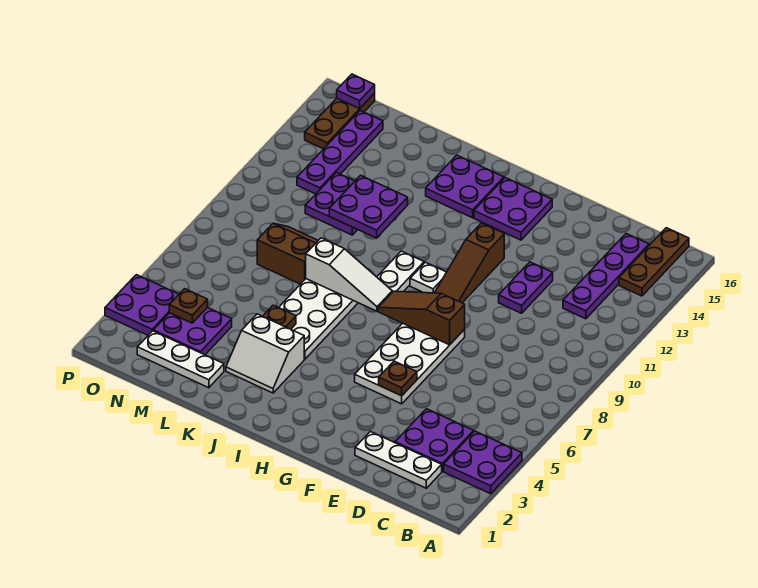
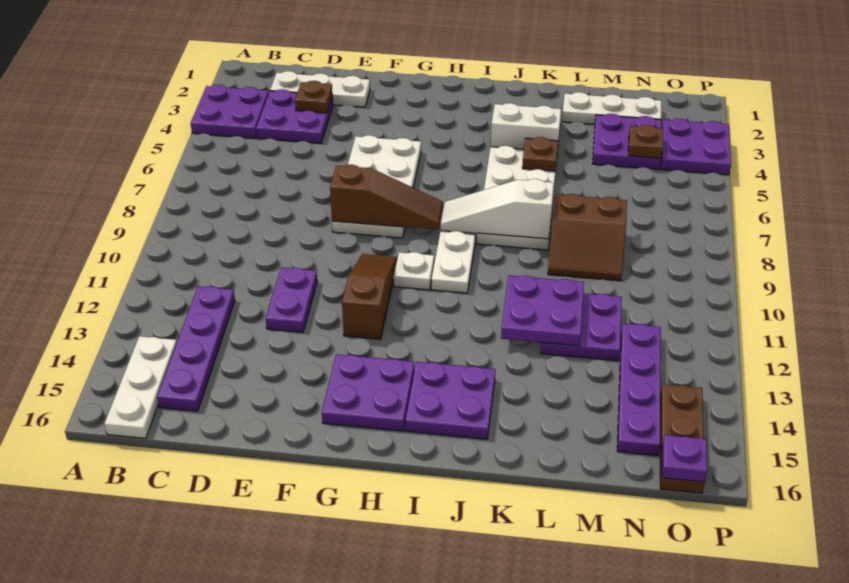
brown plate B14:B16 level 1 -> white plate B14:B16 level 1
brown plate F5 level 2 -> brown plate D3 level 2

